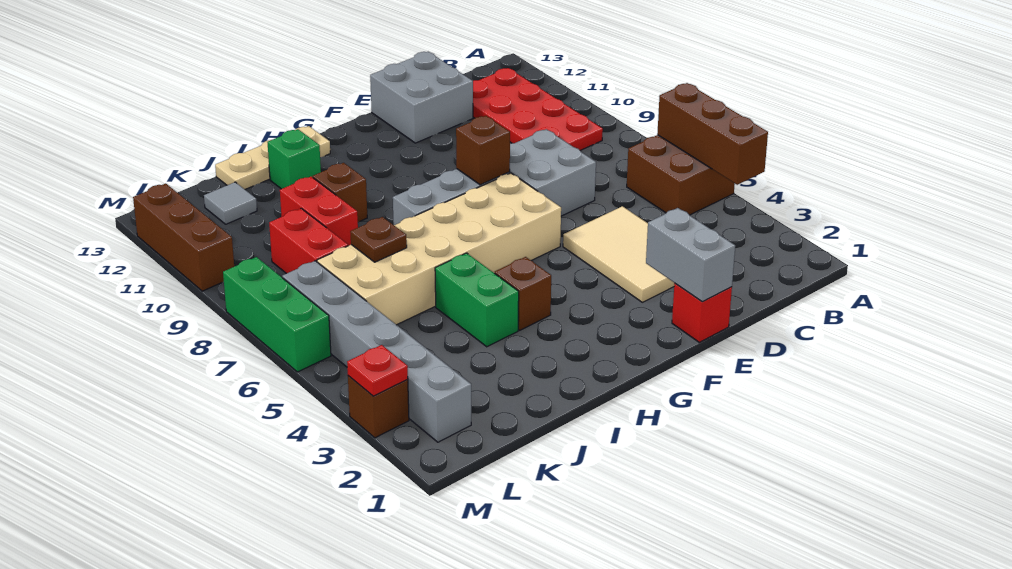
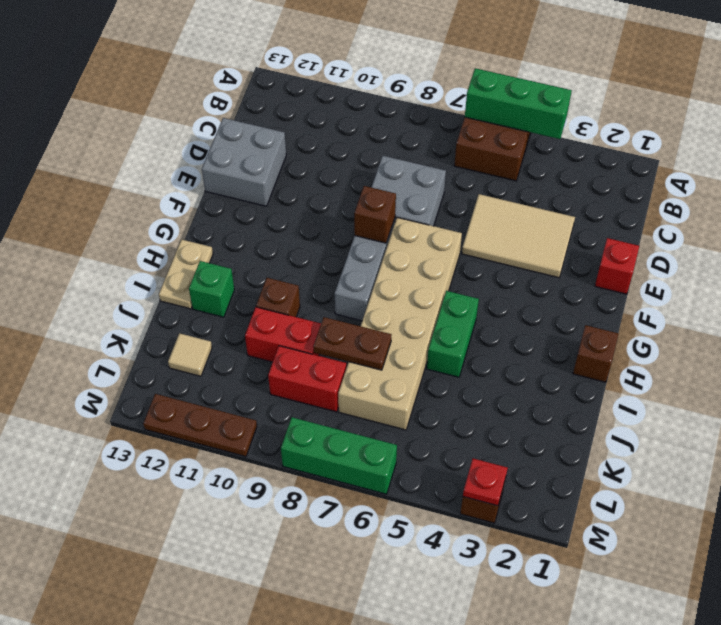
brown brick A4:A6 level 2 -> green brick A4:A6 level 2
red plate B9:C12 level 1 -> none
grey brick E1:E2 level 2 -> none
brown brick H4 level 1 -> brown brick H1 level 1
tan plate H13:J13 level 1 -> tan plate H13:I13 level 1
green brick I4:I5 level 1 -> green brick H5:I5 level 1
brown plate J7 level 2 -> brown plate J7:J8 level 2
grey tile K12 level 1 -> tan tile K12 level 1
grey brick L2:L7 level 1 -> none
brown brick M10:M12 level 1 -> brown plate M10:M12 level 1

